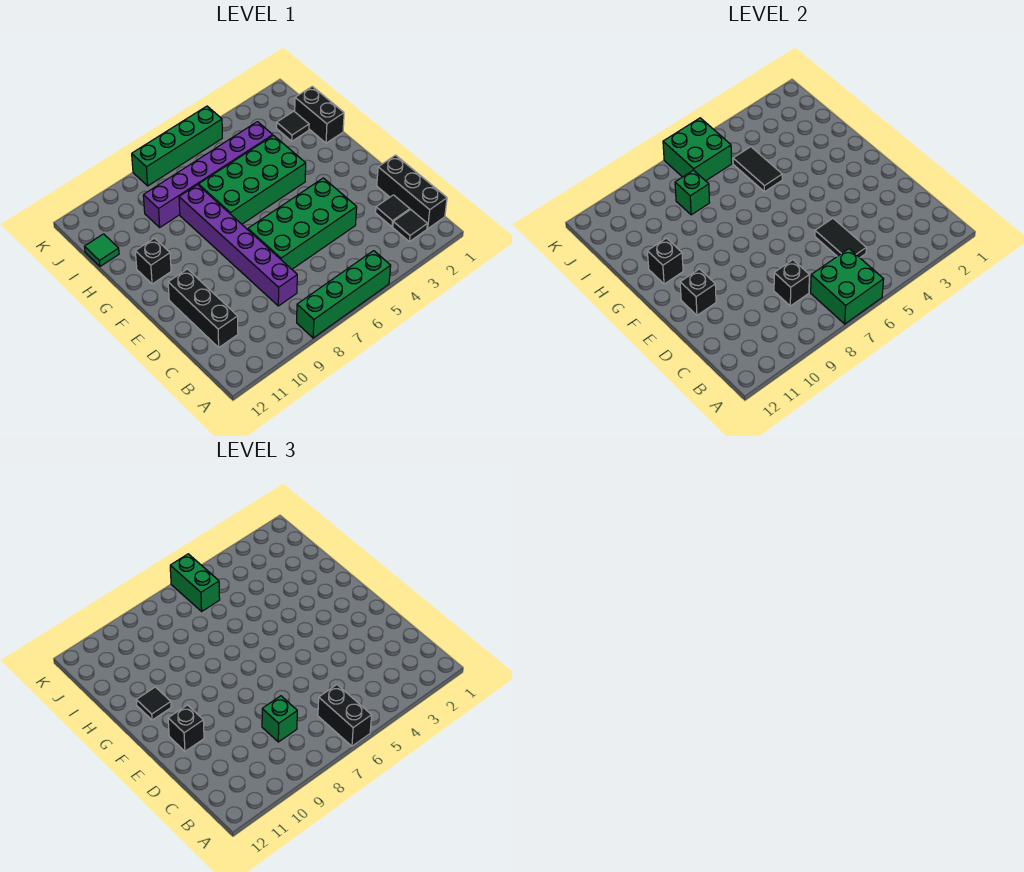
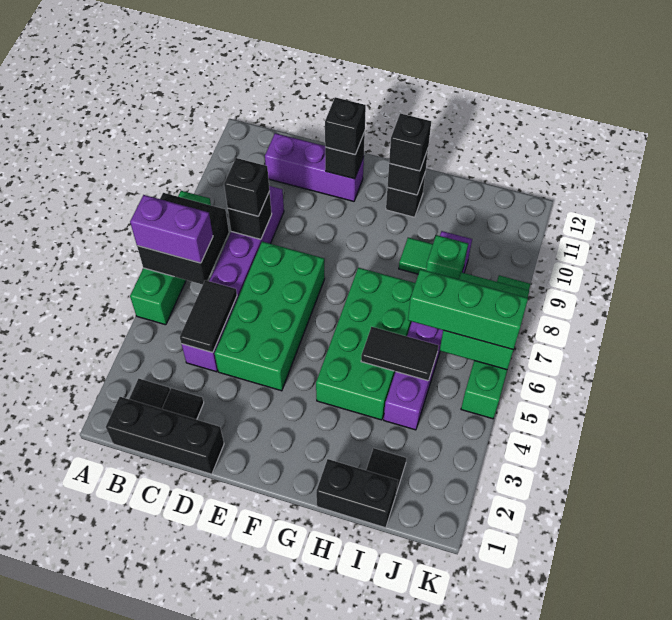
green brick A6:B7 level 2 -> black brick A6:B7 level 2
black brick A6:B6 level 3 -> purple brick A6:B6 level 3
black tile C5:D5 level 2 -> black tile C4:C5 level 2
purple brick C8:H8 level 1 -> purple brick C4:C9 level 1
green brick C8 level 3 -> black brick C8 level 3
black brick C11:E11 level 1 -> purple brick C11:E11 level 1
black tile G11 level 3 -> black brick G11 level 3
green tile I12 level 1 -> green tile H9 level 1
green brick J6:K6 level 3 -> green brick I6:K6 level 3

